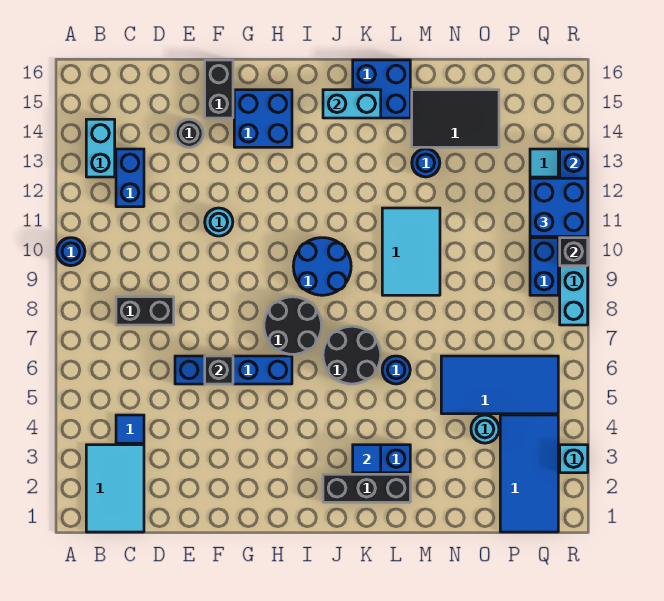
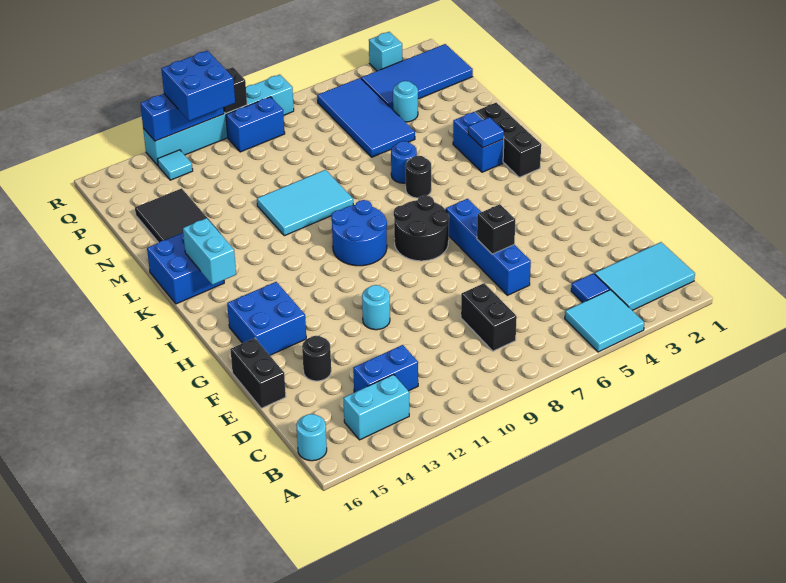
none -> cyan tile A4:B5 level 1
blue round brick A10 level 1 -> none
none -> cyan round brick B16 level 1
black brick F15:F16 level 1 -> black brick E16:F16 level 1
black round brick J6:K7 level 1 -> black round brick K6 level 1
blue round brick M13 level 1 -> none

